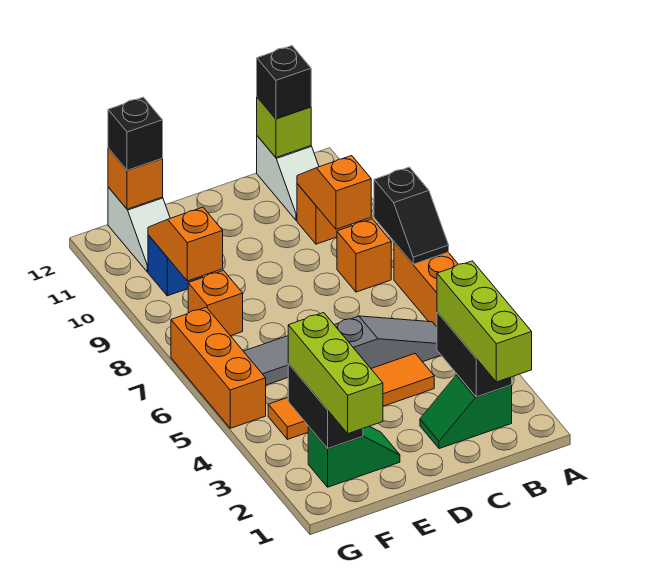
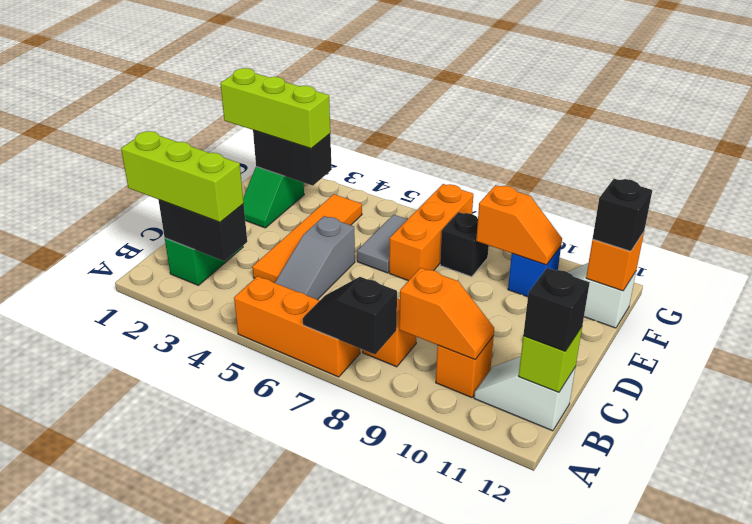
orange brick F8 level 1 -> black brick F8 level 1
orange brick G5:G7 level 1 -> orange brick E7:G7 level 1

